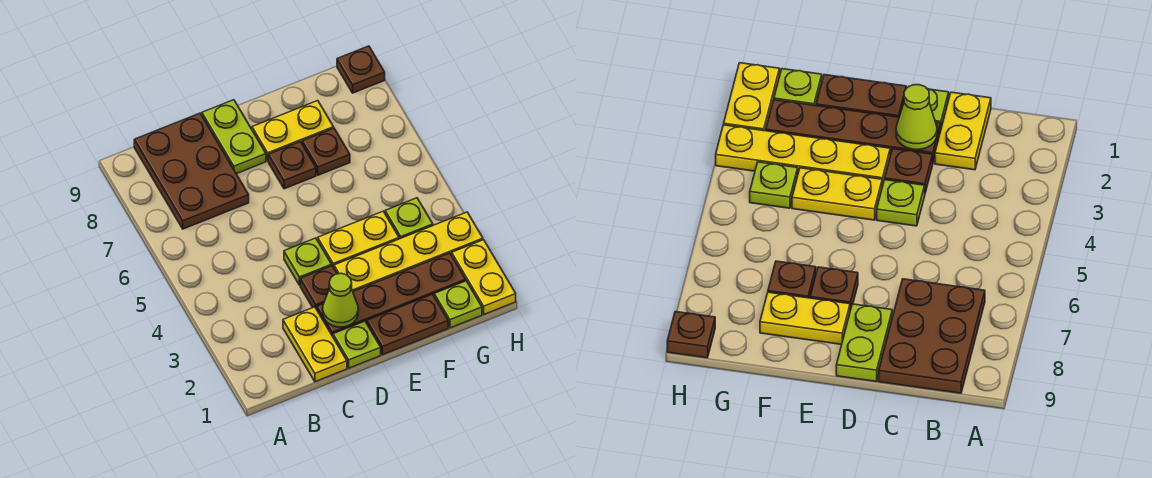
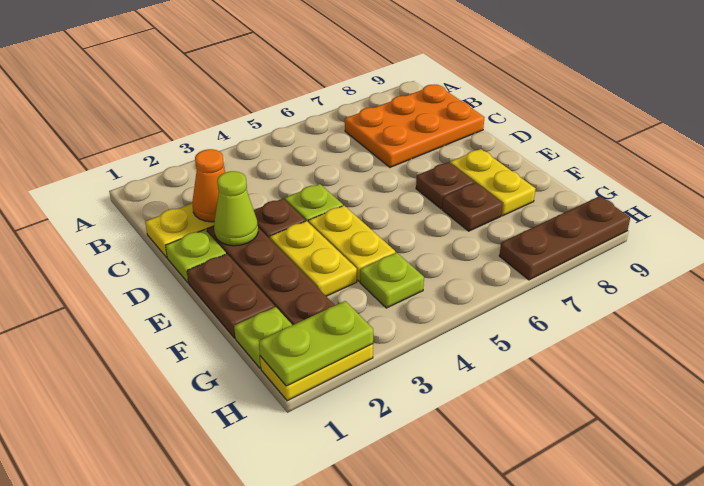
brown plate B7:C9 level 1 -> orange plate B7:C9 level 1
none -> orange cone C2 level 2
lime plate D8:D9 level 1 -> lime plate H1:H2 level 2
yellow plate E3:H3 level 1 -> yellow plate E3:F3 level 1
brown plate H9 level 1 -> brown plate H7:H9 level 1

